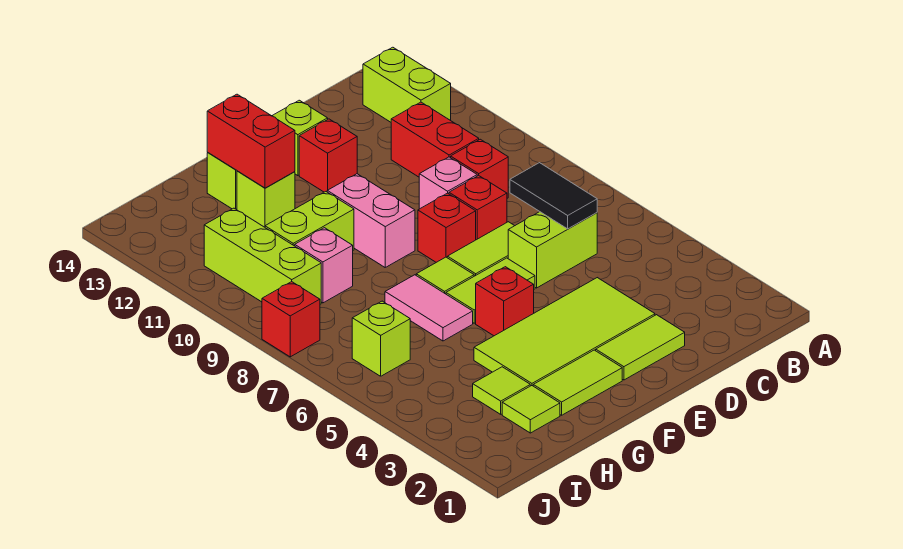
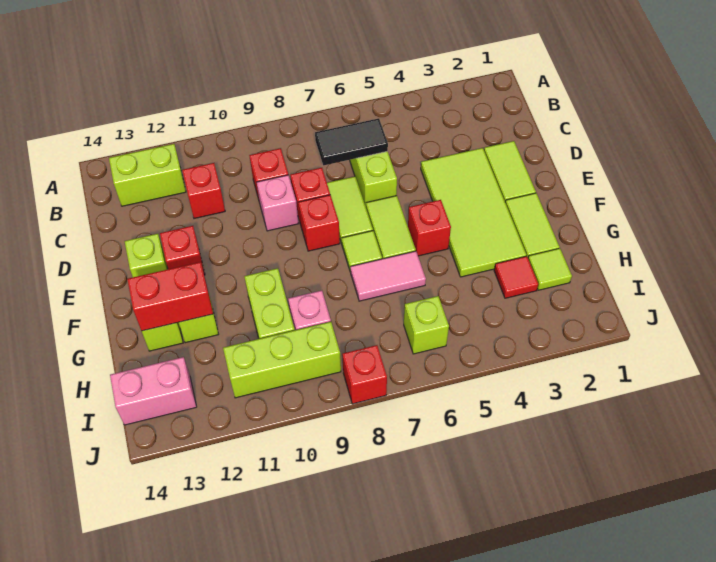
red brick C10:C11 level 1 -> red brick C11 level 1
pink brick F9:F10 level 1 -> pink brick I13:I14 level 1
lime tile H3 level 1 -> red tile H3 level 1

